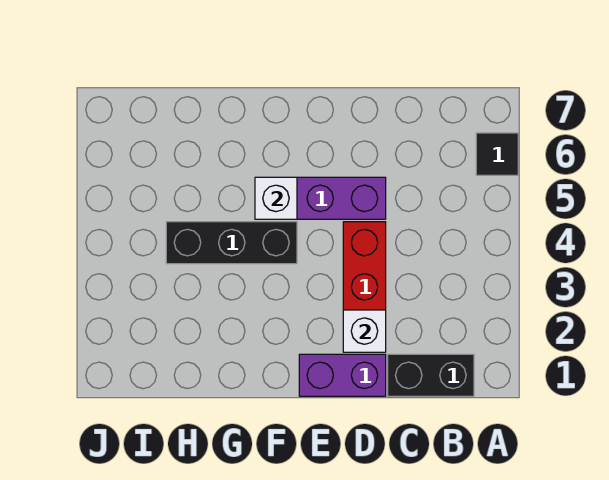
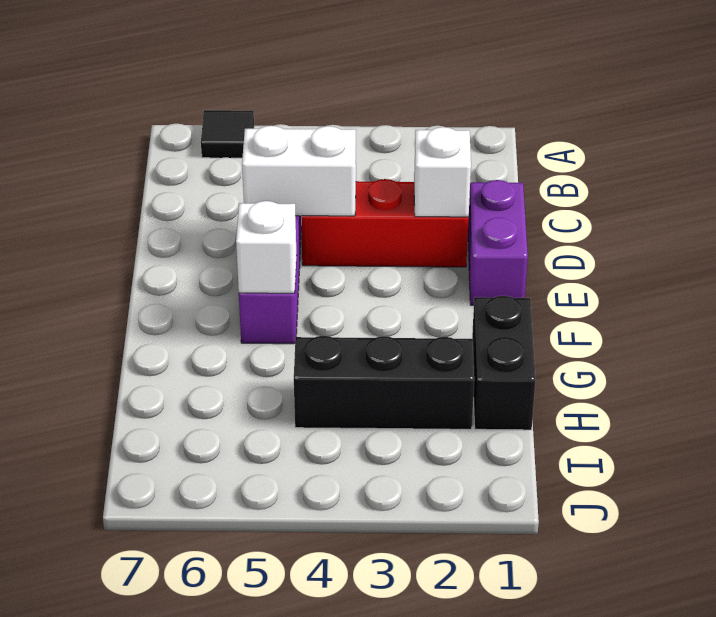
black brick B1:C1 level 1 -> black brick G1:H1 level 1
none -> white brick D4:D5 level 2
black brick F4:H4 level 1 -> black brick H2:H4 level 1

